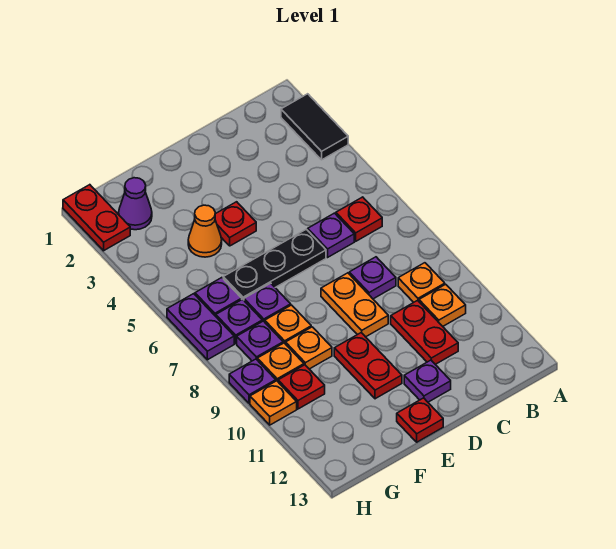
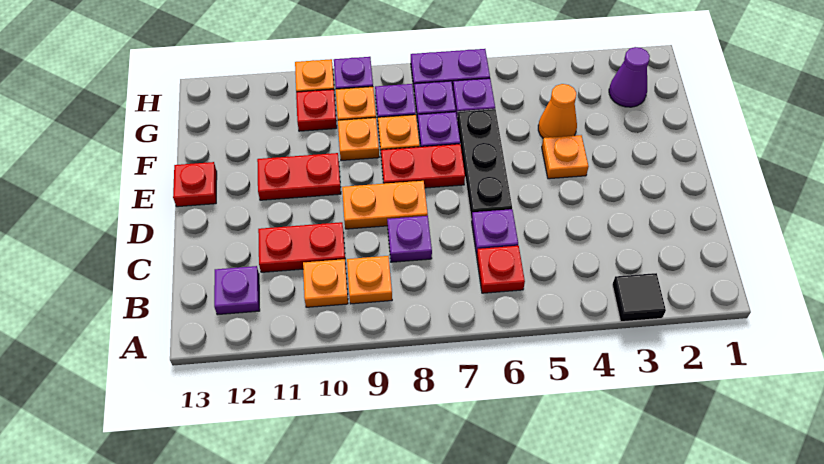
black tile A2:A3 level 1 -> black tile A3 level 1
purple plate D12 level 1 -> purple plate B12 level 1
red plate E4 level 1 -> orange plate E4 level 1
red plate H1:H2 level 1 -> red plate E7:E8 level 1

